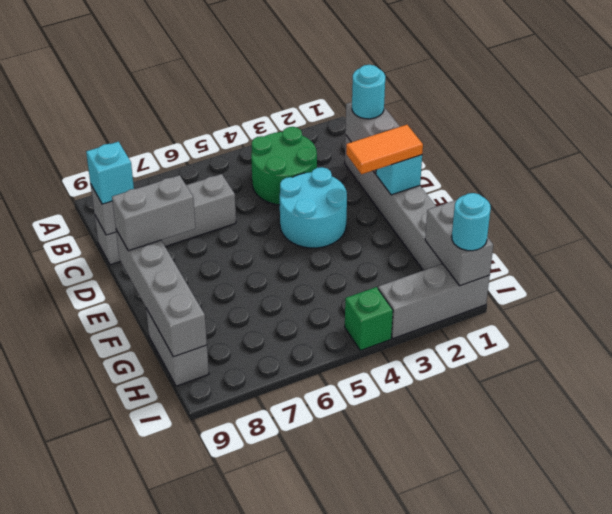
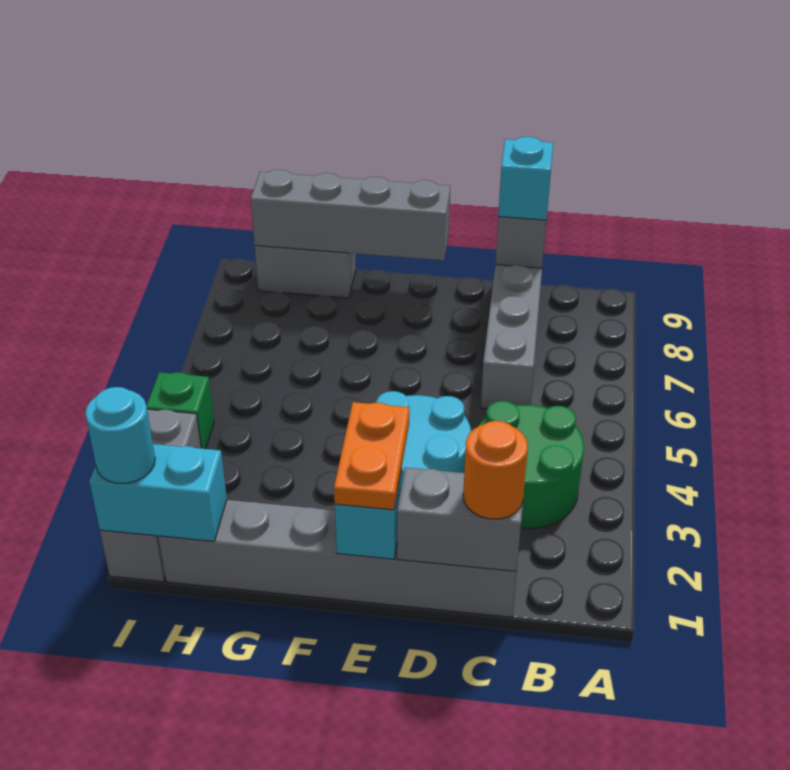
cyan round brick C1 level 3 -> orange round brick C1 level 3
orange tile E1:E2 level 3 -> orange plate E1:E2 level 3
grey brick E8:E9 level 3 -> none
grey brick H1:I1 level 2 -> cyan brick H1:I1 level 2

